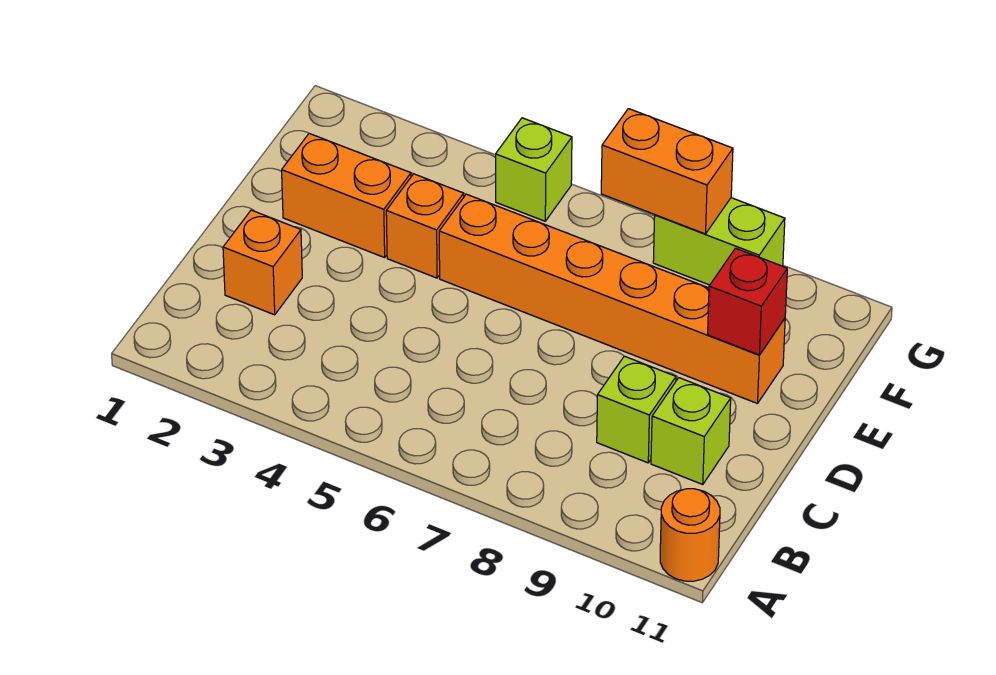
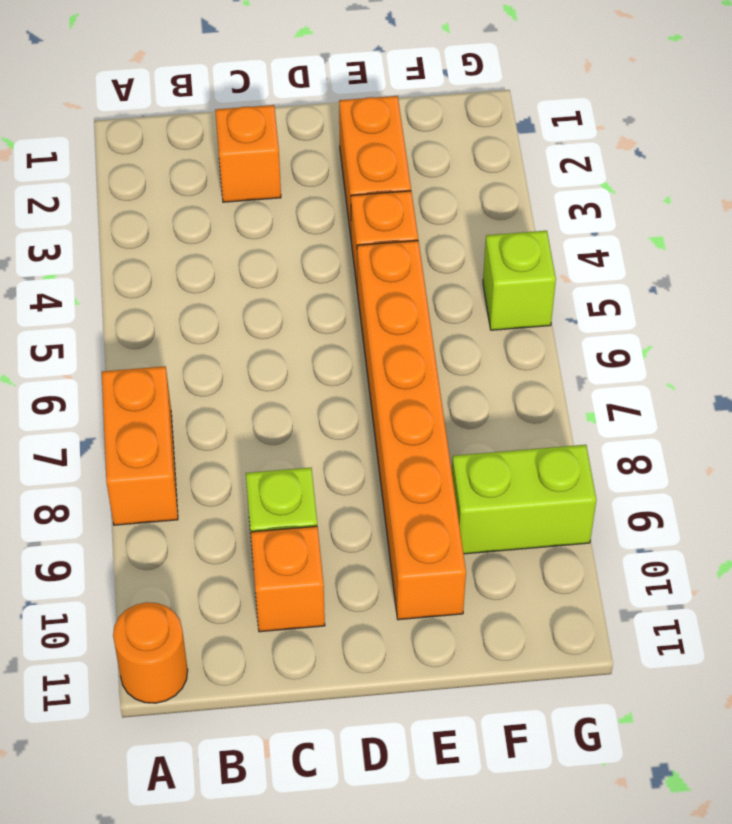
lime brick C10 level 1 -> orange brick C10 level 1
red brick E10 level 2 -> none
orange brick G7:G8 level 2 -> orange brick A7:A8 level 1
lime brick G8:G9 level 1 -> lime brick F9:G9 level 1

